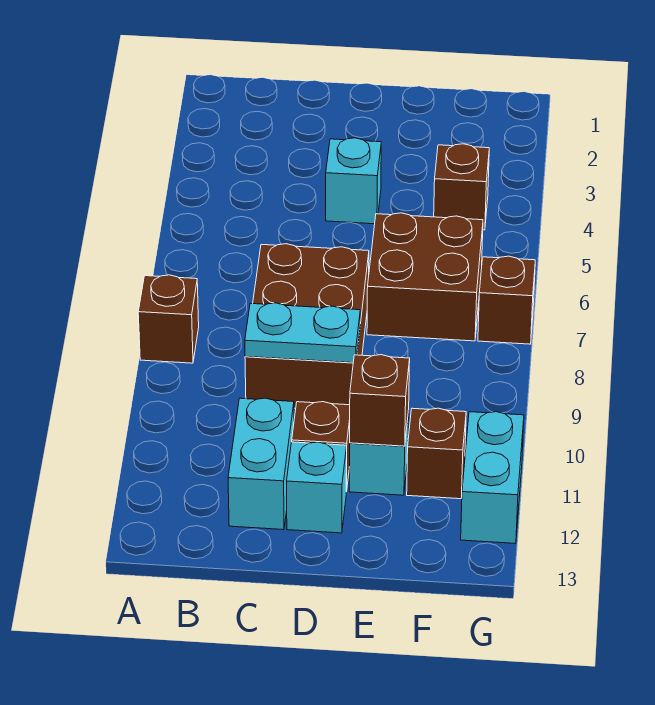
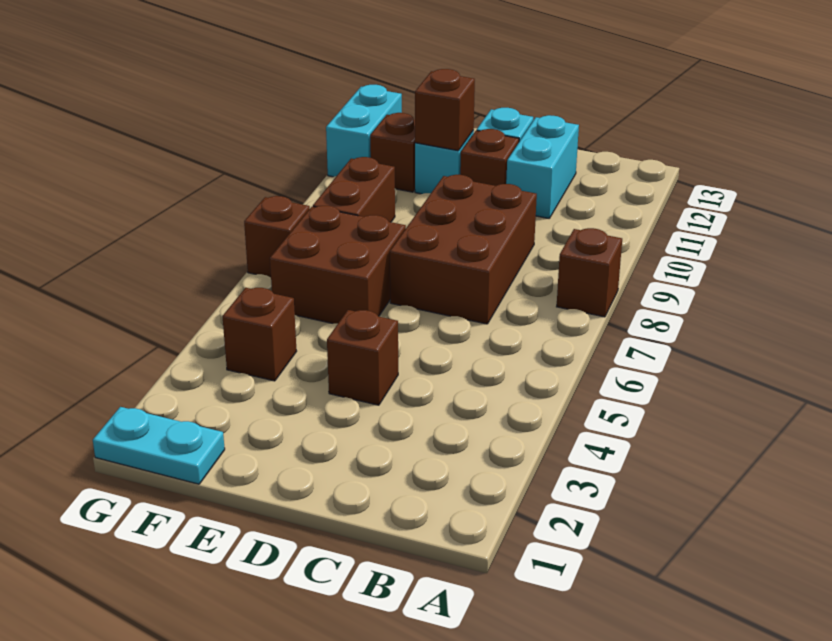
cyan plate C9:D9 level 2 -> cyan plate F1:G1 level 1
cyan brick D4 level 1 -> brown brick D4 level 1
none -> brown brick F8:F9 level 1

